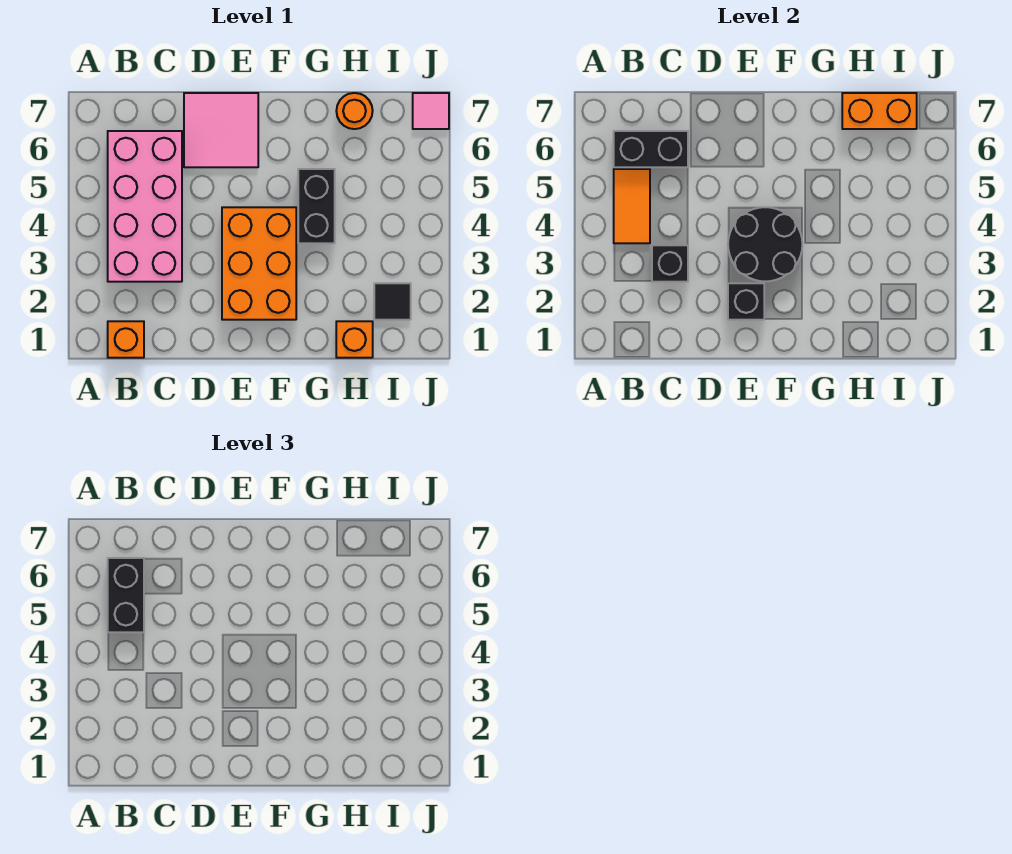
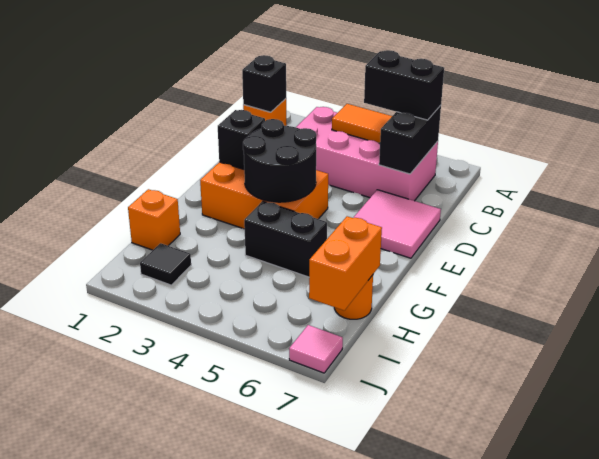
black brick C3 level 2 -> black brick B1 level 2

